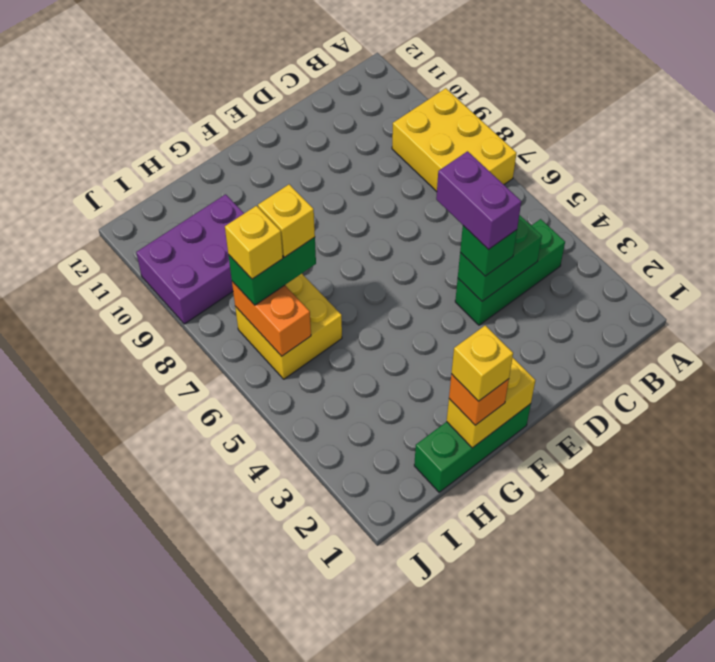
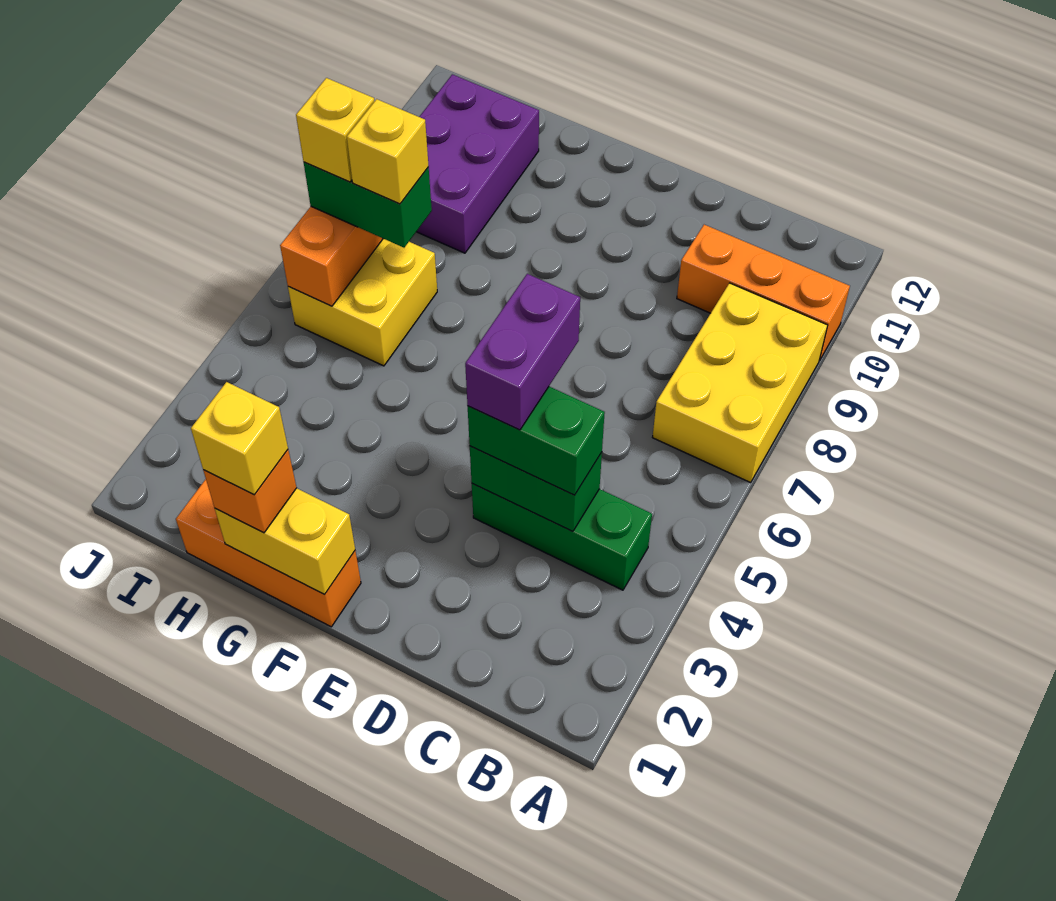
none -> orange brick A10:C10 level 1
green brick D4 level 3 -> green brick C4:D4 level 3
green brick F1:H1 level 1 -> orange brick F1:H1 level 1
purple brick H9:J10 level 1 -> purple brick H9:I11 level 1

